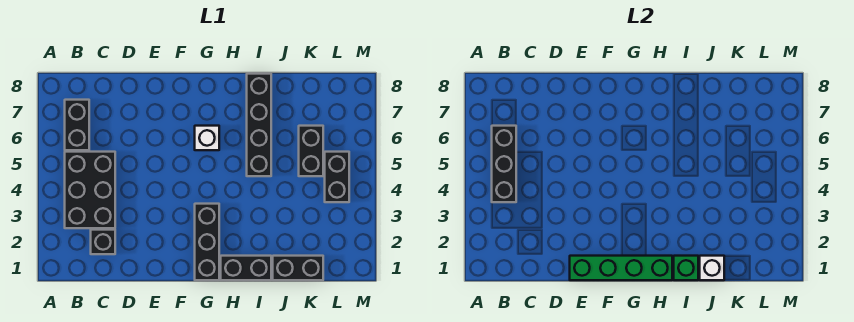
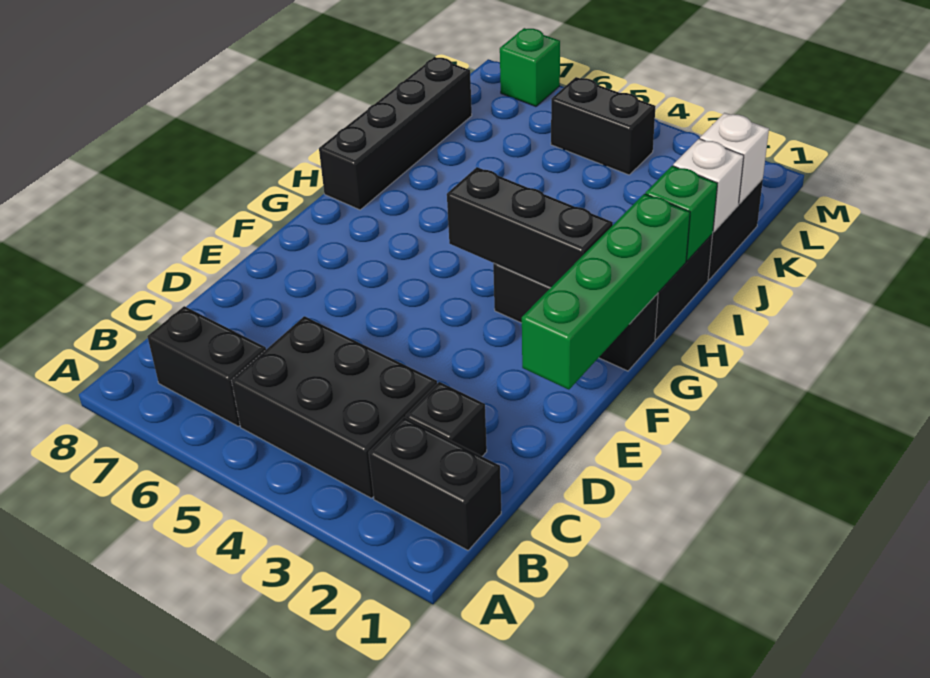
black brick B4:B6 level 2 -> black brick G2:G4 level 2
white brick G6 level 1 -> white brick K1 level 2
black brick I5:I8 level 1 -> black brick H8:K8 level 1
black brick K5:K6 level 1 -> black brick B1:B2 level 1
none -> green brick M7 level 1

